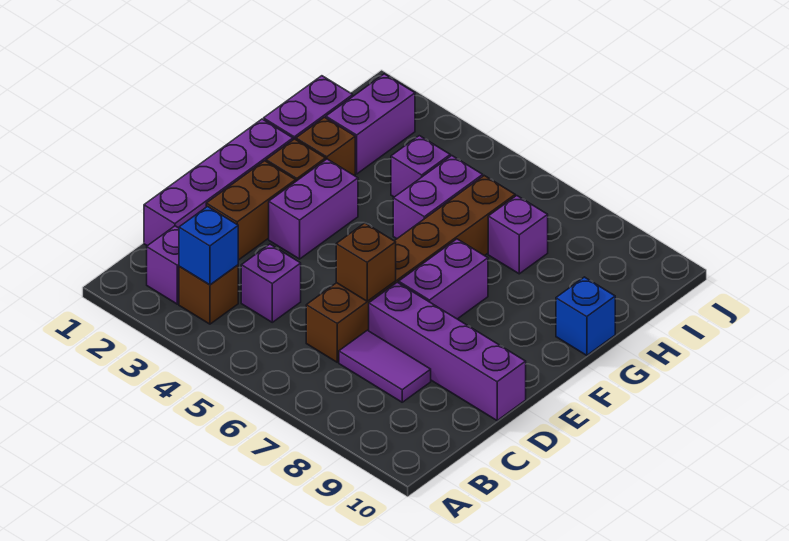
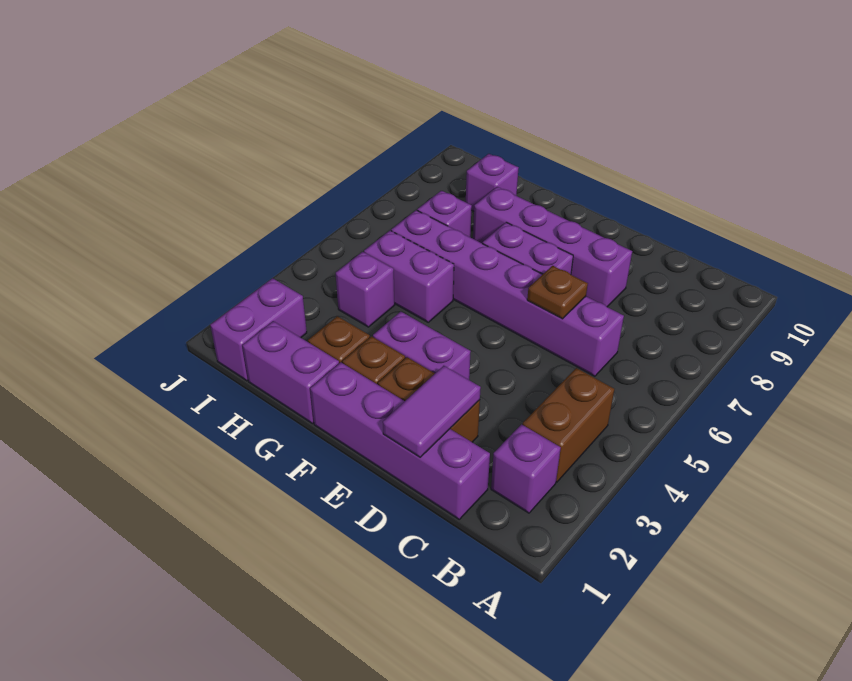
brown brick B3 level 1 -> brown brick B3:B4 level 1
blue brick B3 level 2 -> none
purple brick C4 level 1 -> purple brick H9 level 1
brown brick C6:H6 level 1 -> purple brick C6:H6 level 1
purple tile C7:C8 level 1 -> purple tile D1:D2 level 2
brown brick D6 level 2 -> brown plate D6 level 2
purple brick D7:D10 level 1 -> purple brick D8:G8 level 1
blue brick G10 level 1 -> none
purple brick H2:I2 level 1 -> purple brick I1:I2 level 1

